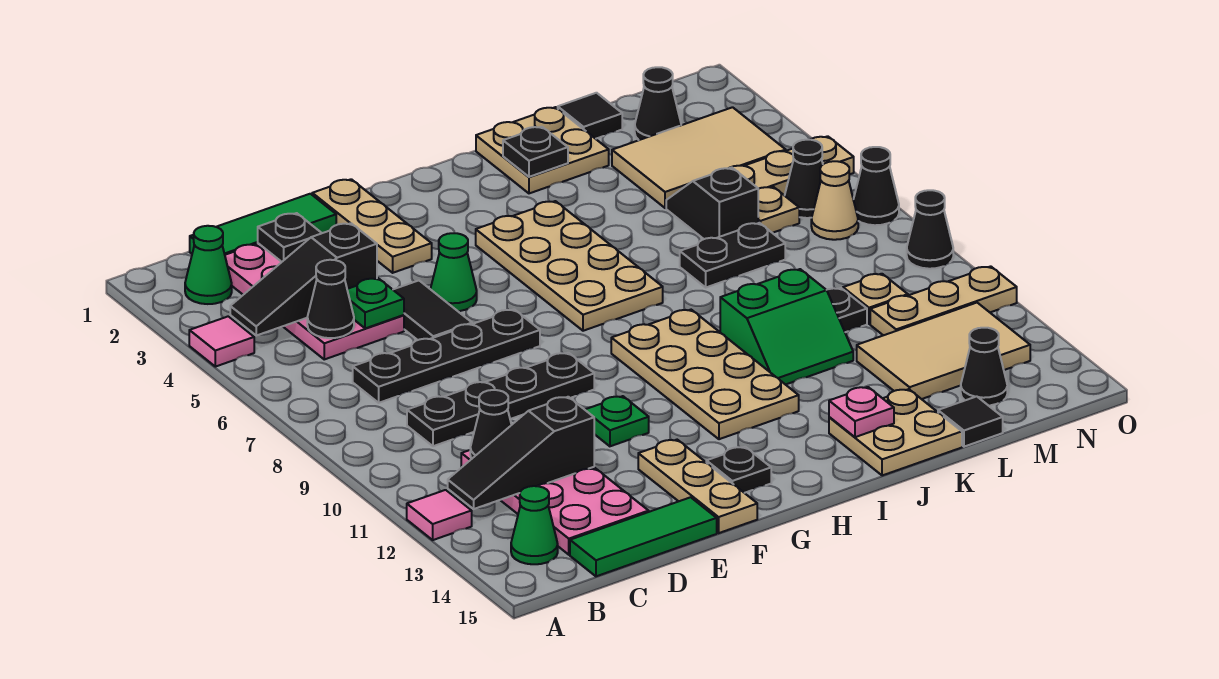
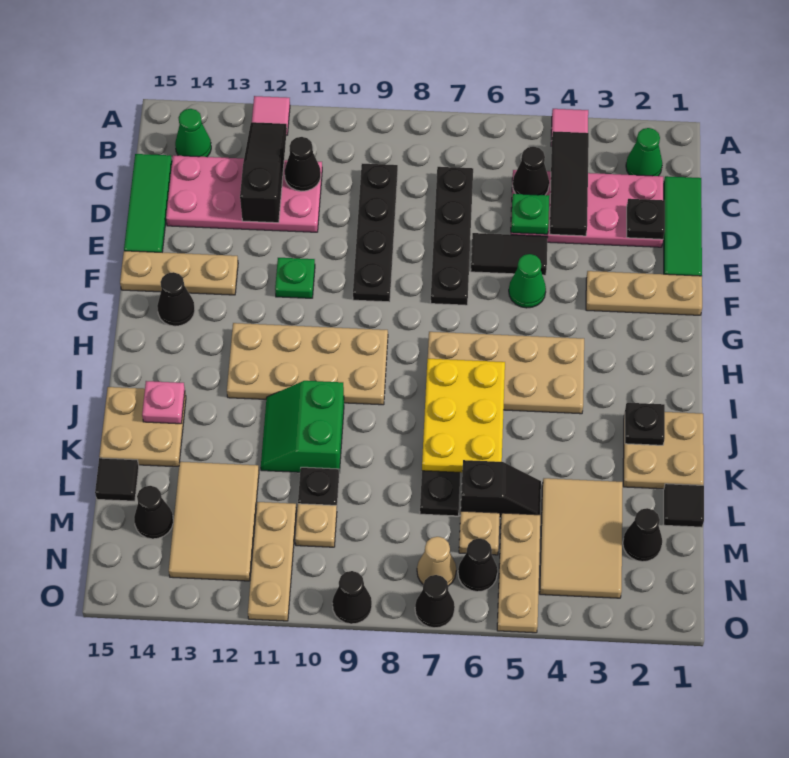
black slope B4:D4 level 2 top D -> black tile B4:D4 level 2
black plate G14 level 1 -> black cone G14 level 1
none -> yellow plate I6:K7 level 2

